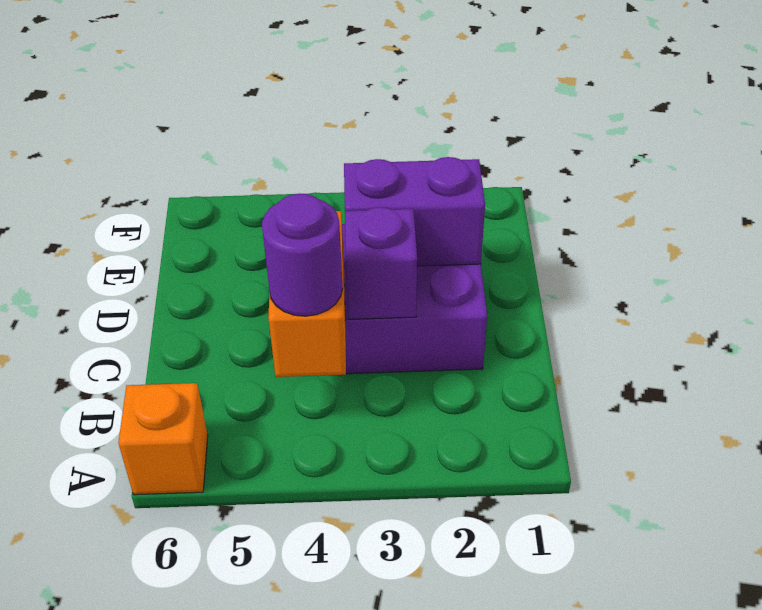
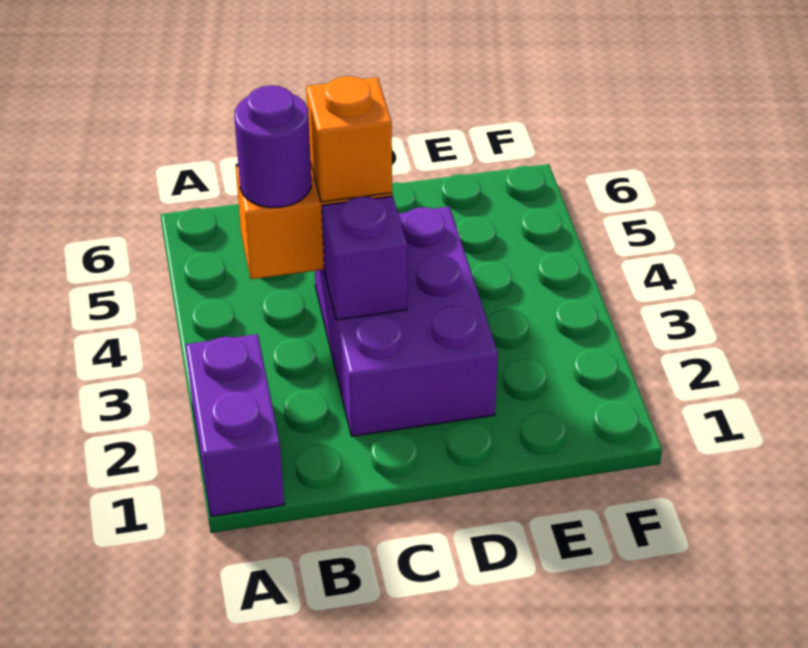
orange brick A6 level 1 -> orange brick C4 level 3
purple brick D2:D3 level 2 -> purple brick A1:A2 level 1

